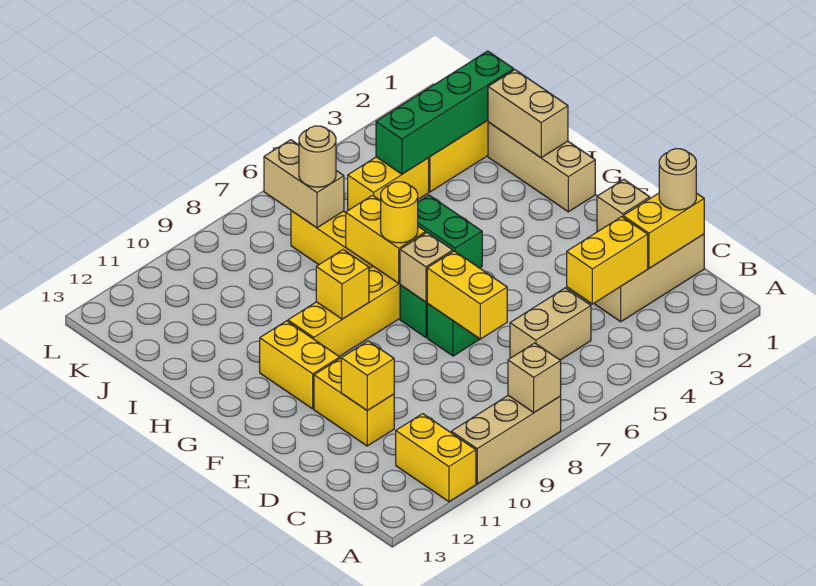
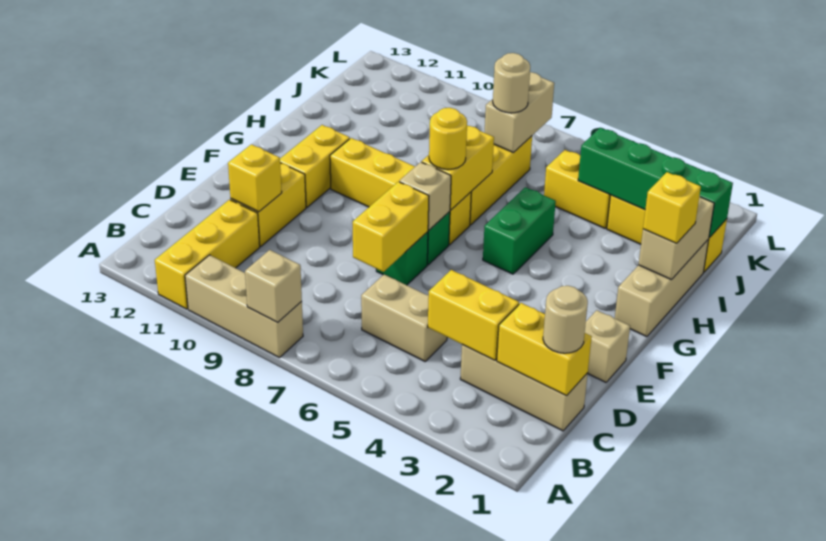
yellow brick A11:B11 level 1 -> yellow brick A11:C11 level 1
yellow brick G9 level 2 -> yellow brick H1 level 3

